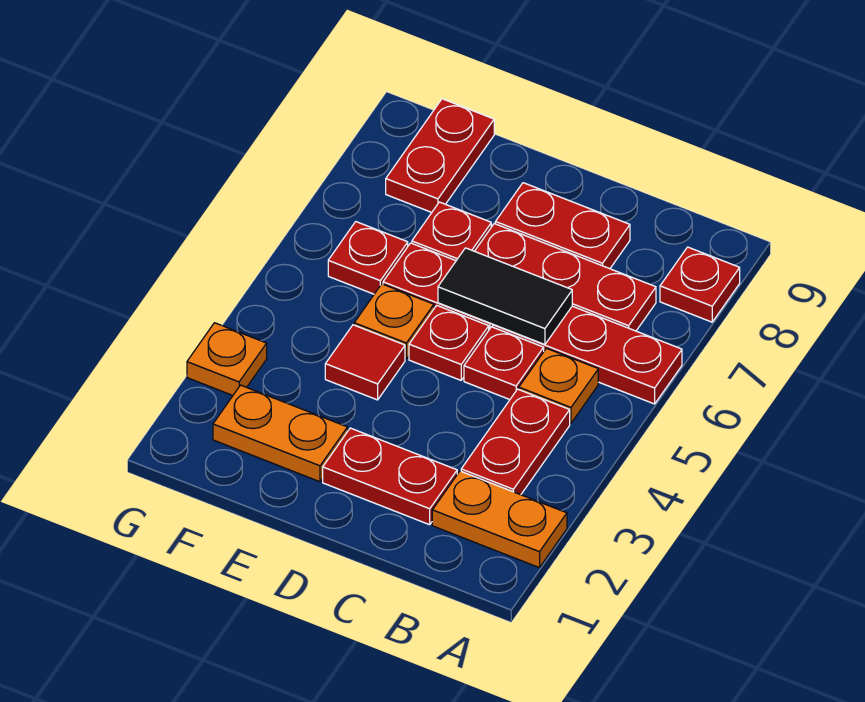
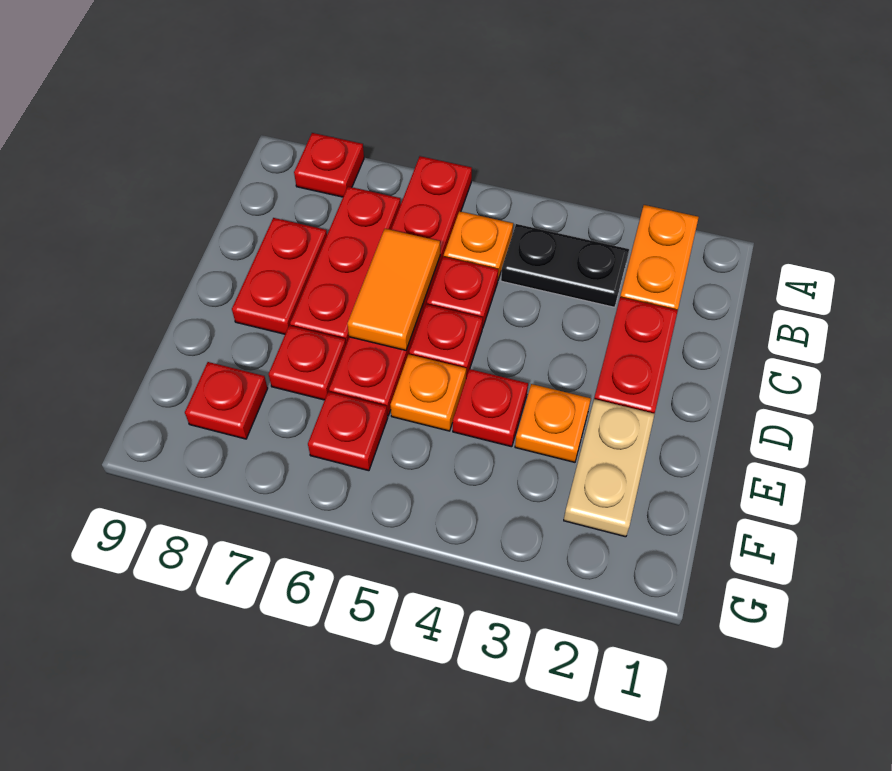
red plate B3:B4 level 1 -> black plate B3:B4 level 1
black tile C6:D6 level 2 -> orange tile C6:D6 level 2
orange plate E2:F2 level 1 -> tan plate E2:F2 level 1
red tile E4 level 1 -> red plate E4 level 1
red plate F8:F9 level 1 -> red plate F8 level 1
orange plate G3 level 1 -> orange plate E3 level 1

